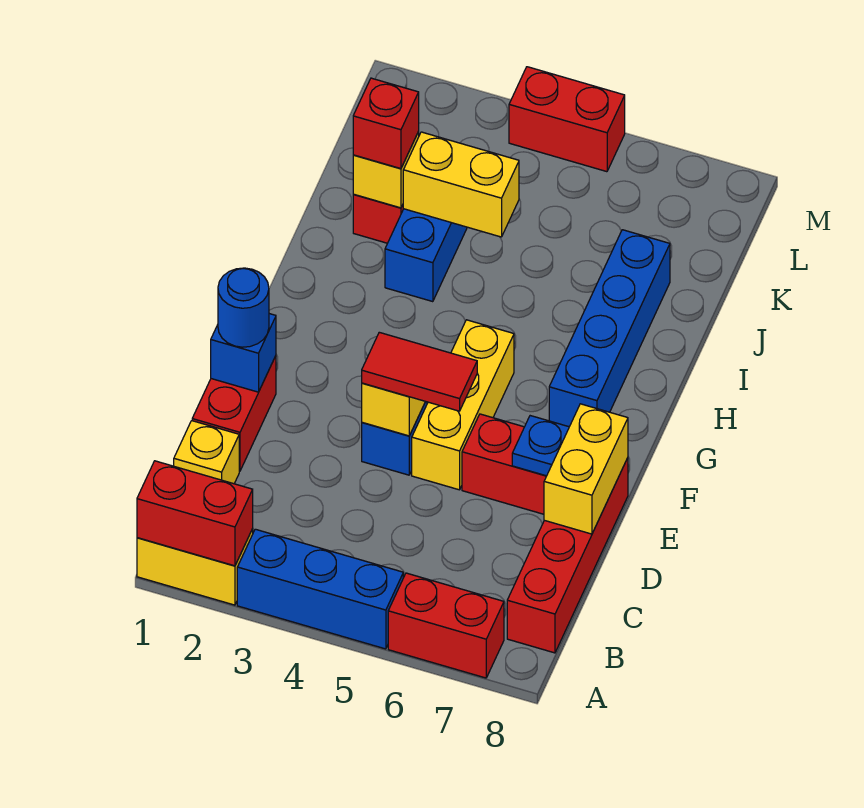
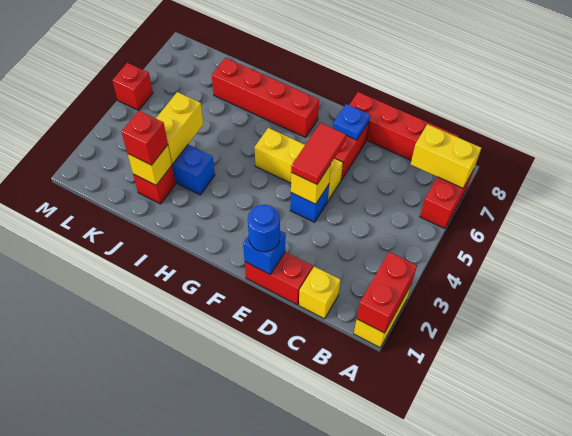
blue brick A3:A5 level 1 -> none
yellow brick D8:E8 level 2 -> yellow brick A7:B7 level 2
blue brick G7:J7 level 1 -> red brick G7:J7 level 1
red brick M4:M5 level 1 -> red brick M5 level 1

